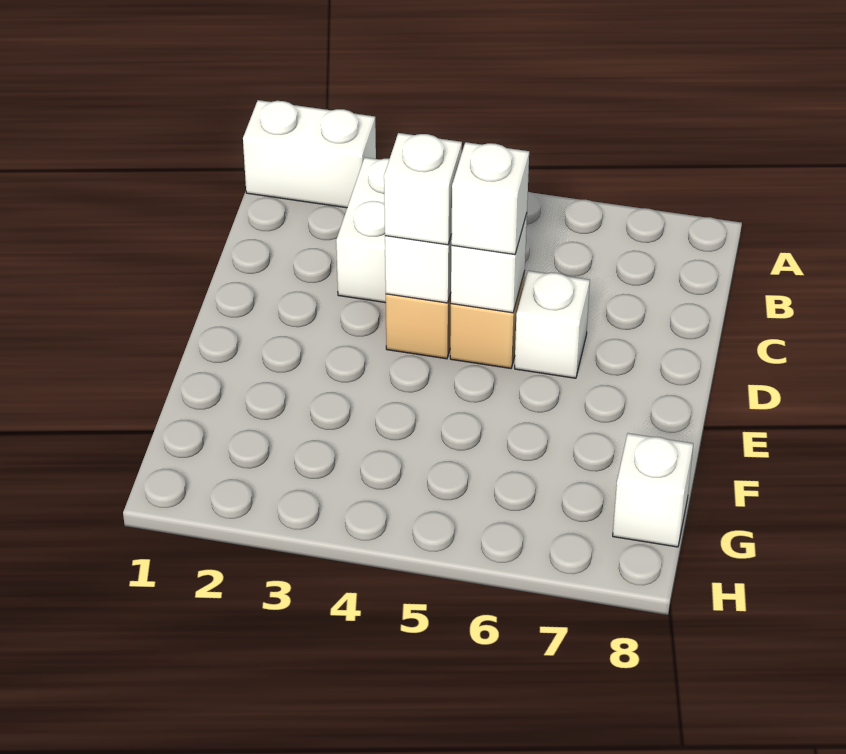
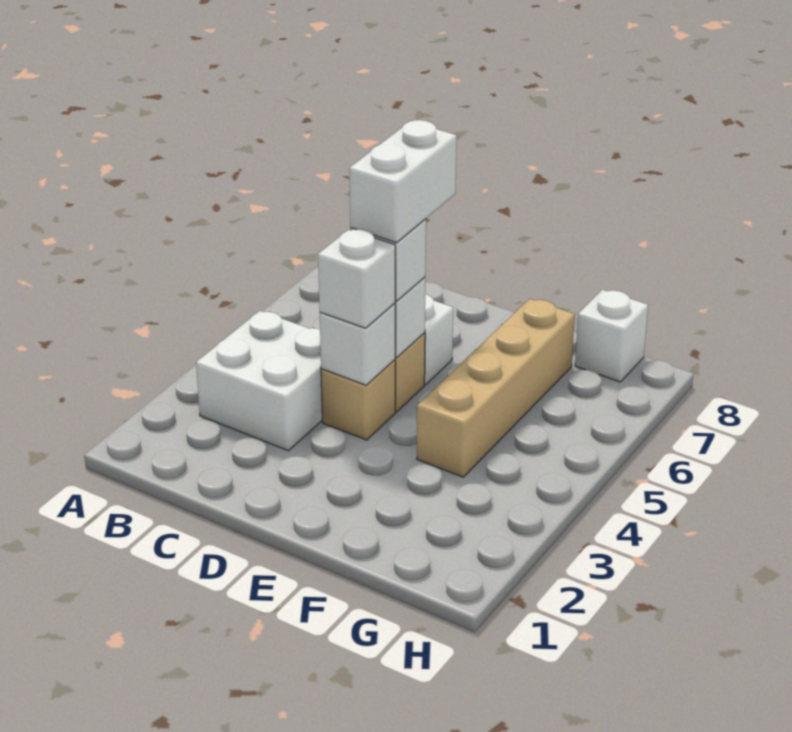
white brick A1:A2 level 1 -> white brick D5:D6 level 4
none -> tan brick F4:F7 level 1

